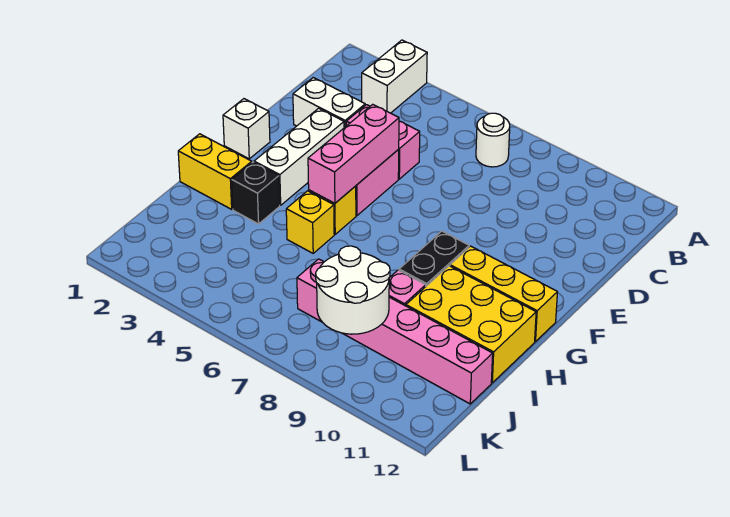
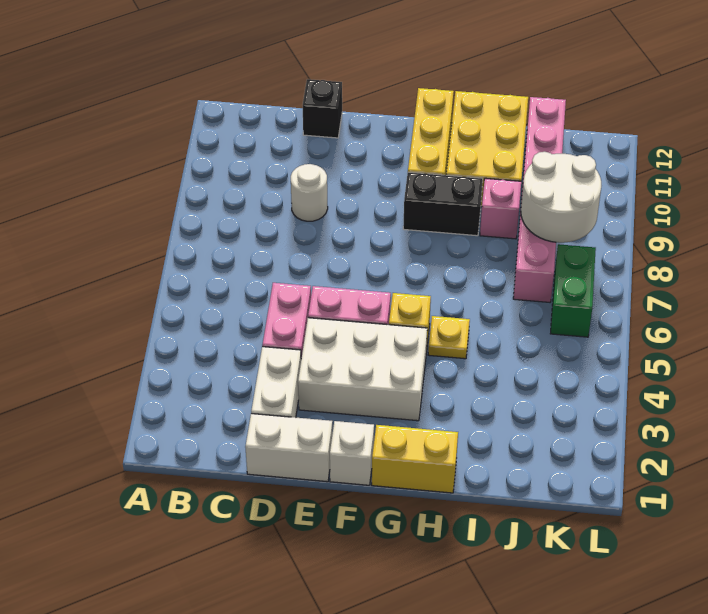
white brick A3:B3 level 1 -> white brick D1:E1 level 1
white round brick B7 level 1 -> white round brick D9 level 1
white brick E3:G3 level 1 -> white brick E3:G4 level 1
pink brick E5:G5 level 2 -> none
yellow brick H1:H2 level 1 -> yellow brick G1:H1 level 1
black brick H3 level 1 -> black brick D12 level 1
yellow brick H5 level 1 -> yellow plate H5 level 1
none -> green brick K6:K7 level 1

